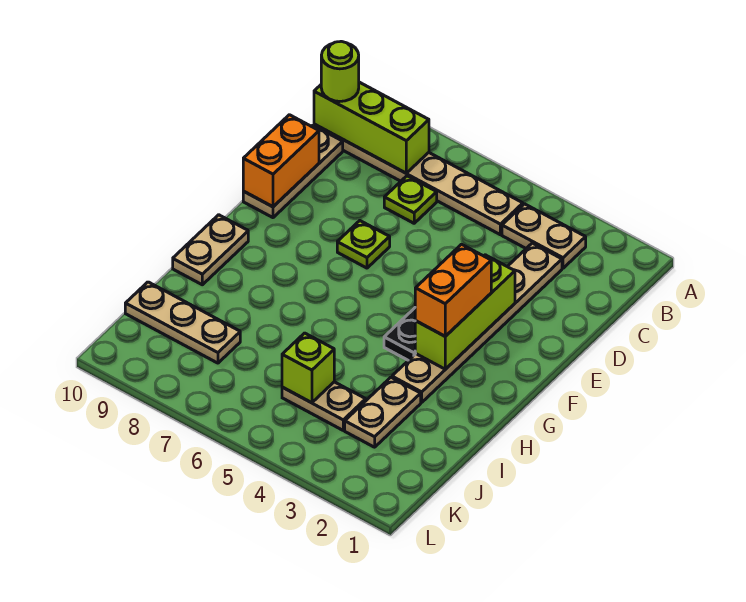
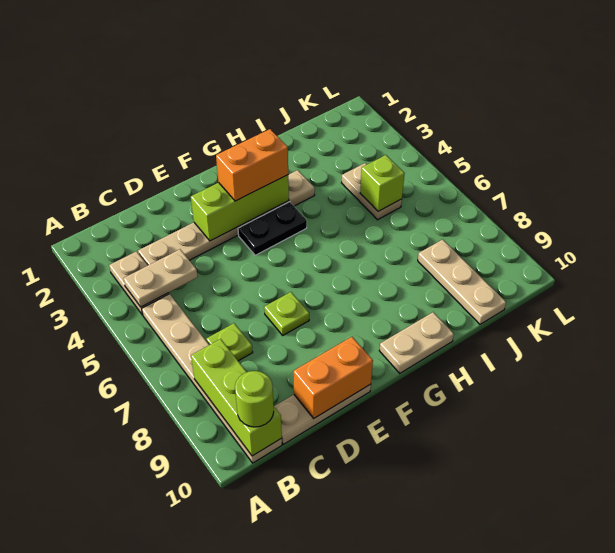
tan plate I3:J3 level 1 -> tan plate B4:C4 level 2

